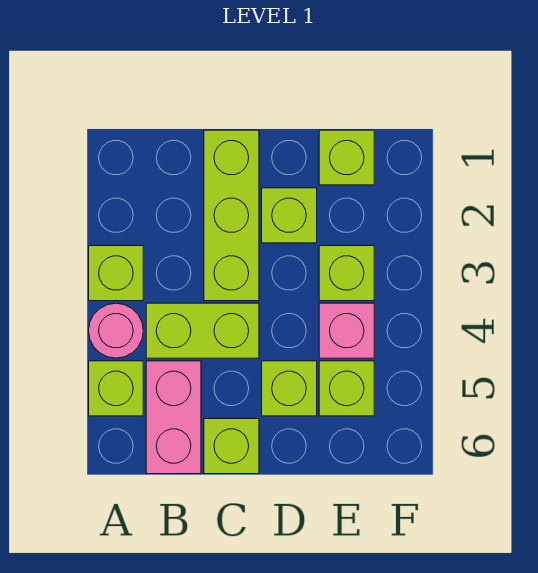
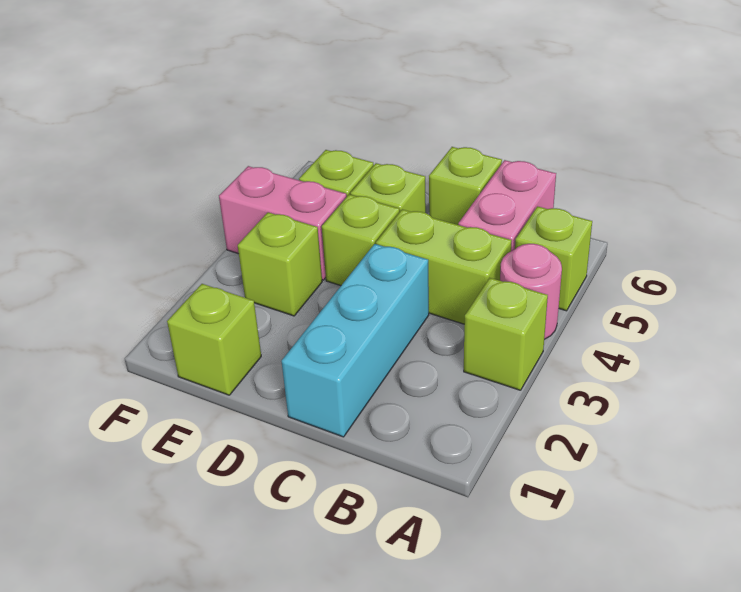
lime brick C1:C3 level 1 -> cyan brick C1:C3 level 1
lime brick D2 level 1 -> lime brick D4 level 1
pink brick E4 level 1 -> pink brick E4:F4 level 1

